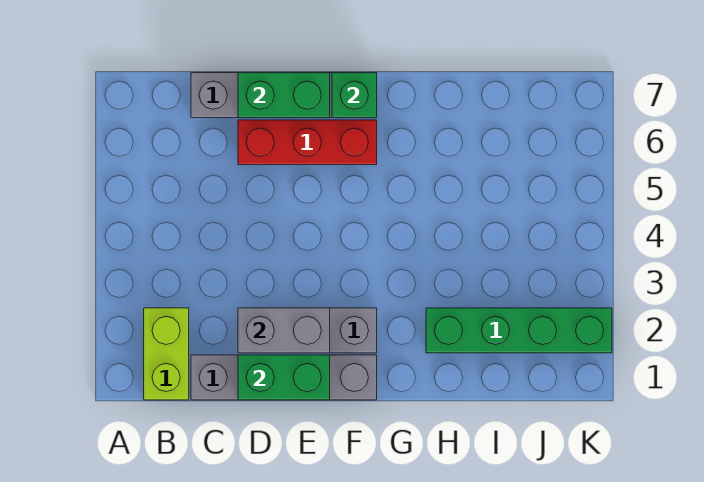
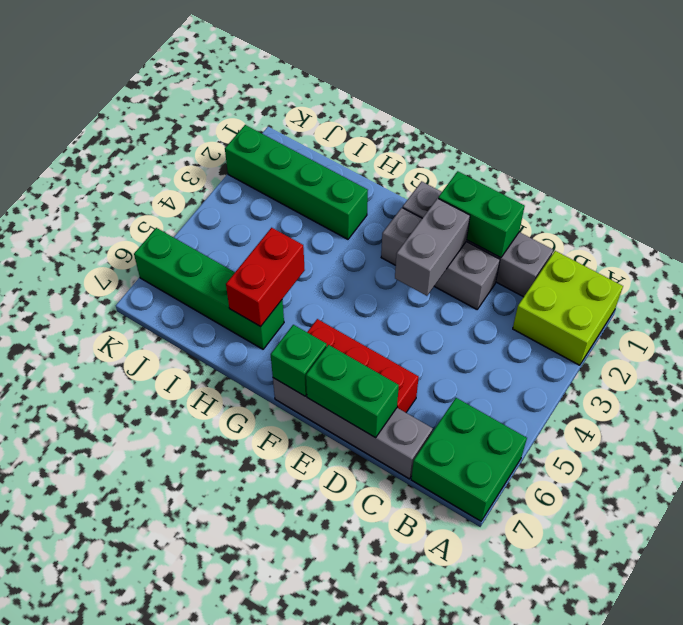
none -> green brick A6:B7 level 1
lime brick B1:B2 level 1 -> lime brick A1:B2 level 1
grey brick D2:E2 level 2 -> grey brick E2:E3 level 2
none -> red brick H5:H6 level 2
none -> green brick H6:K6 level 1

